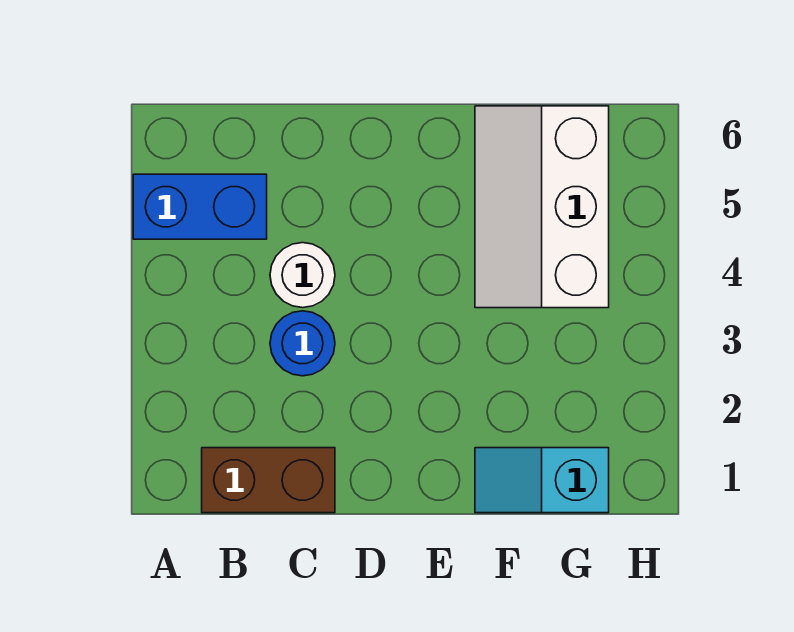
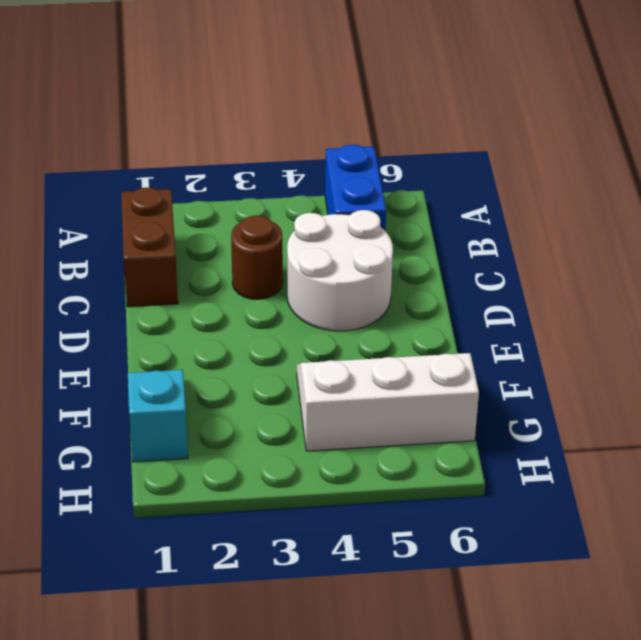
blue round brick C3 level 1 -> brown round brick C3 level 1
white round brick C4 level 1 -> white round brick C4:D5 level 1

